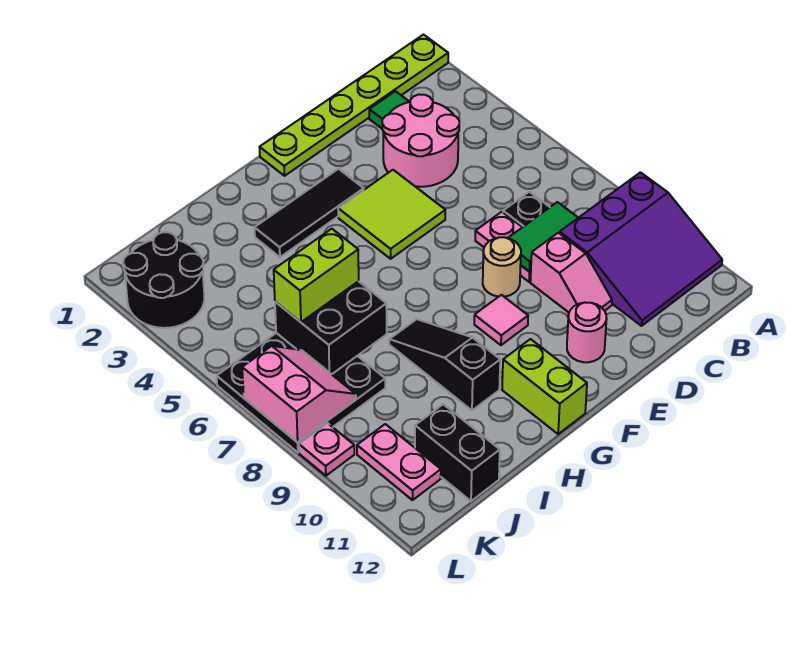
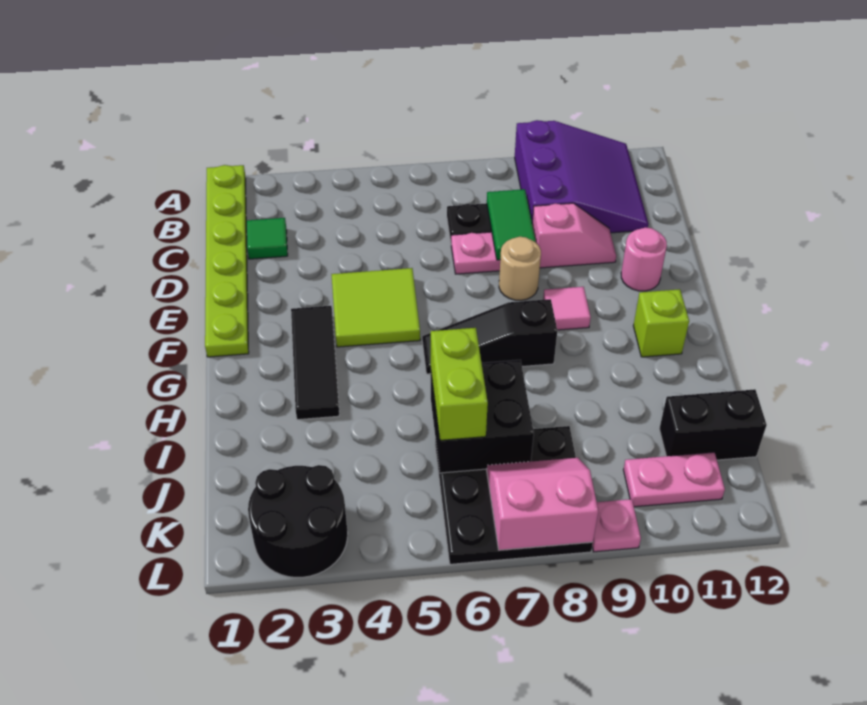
pink round brick C3:D4 level 1 -> none
lime brick G11:G12 level 1 -> lime brick G11 level 1
black slope H8:H10 level 1 top 10 -> black slope G6:G8 level 1 top 8

